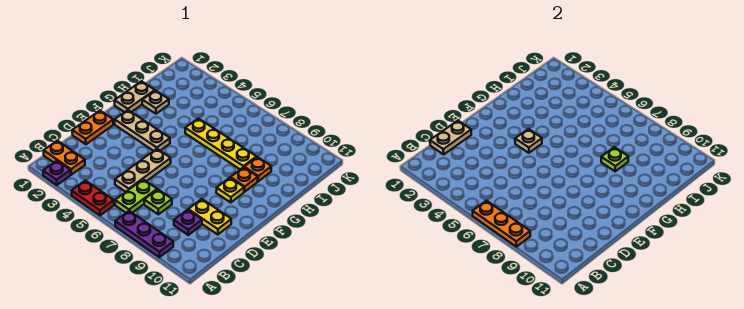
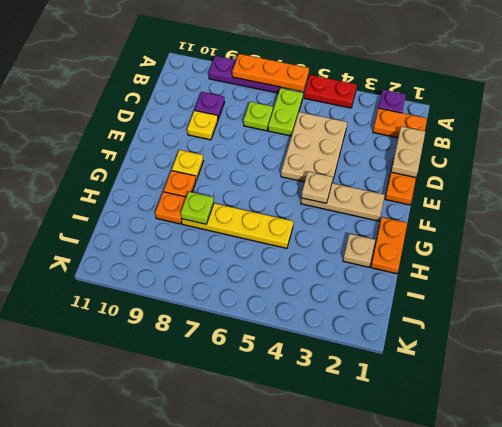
tan plate C5:E5 level 1 -> tan plate C4:E5 level 1
yellow plate D9:D10 level 1 -> yellow plate D9 level 1
tan plate G1:H1 level 1 -> orange plate G1:H1 level 1

